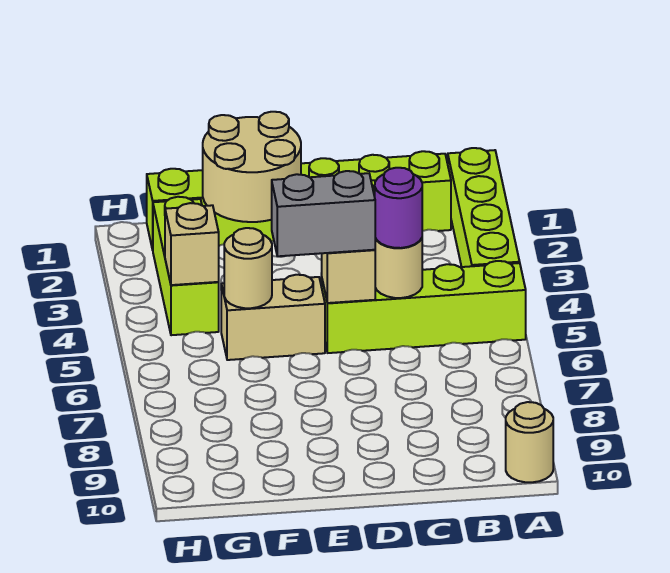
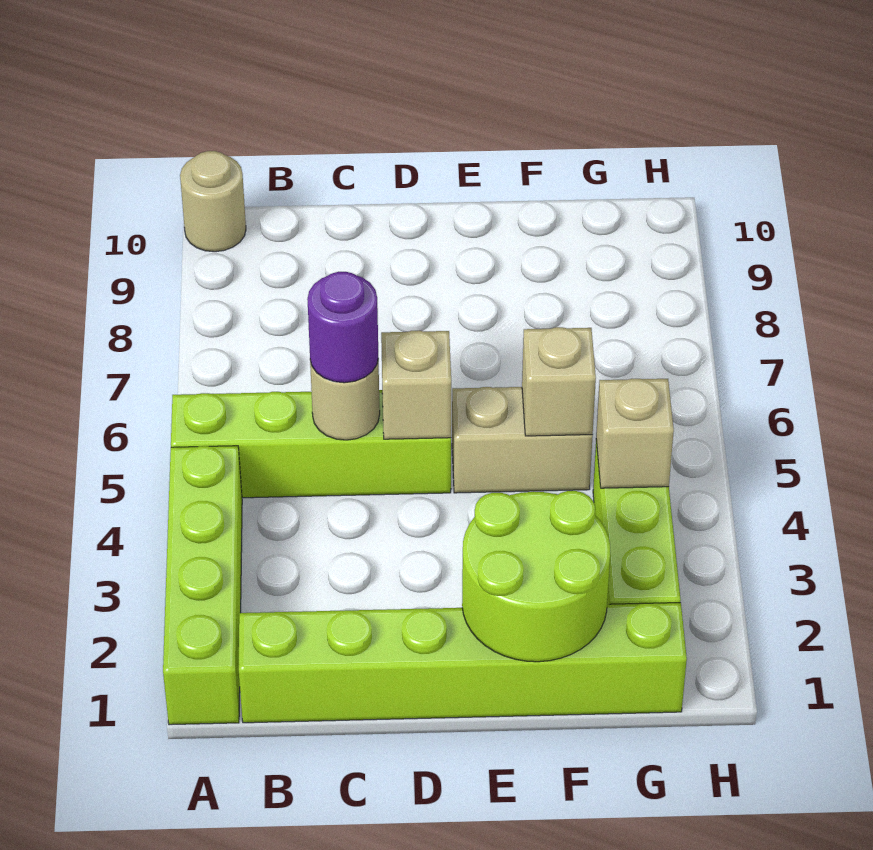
grey brick D5:E5 level 3 -> none
tan round brick E1:F2 level 2 -> lime round brick E1:F2 level 2
tan round brick F5 level 2 -> tan brick F5 level 2

